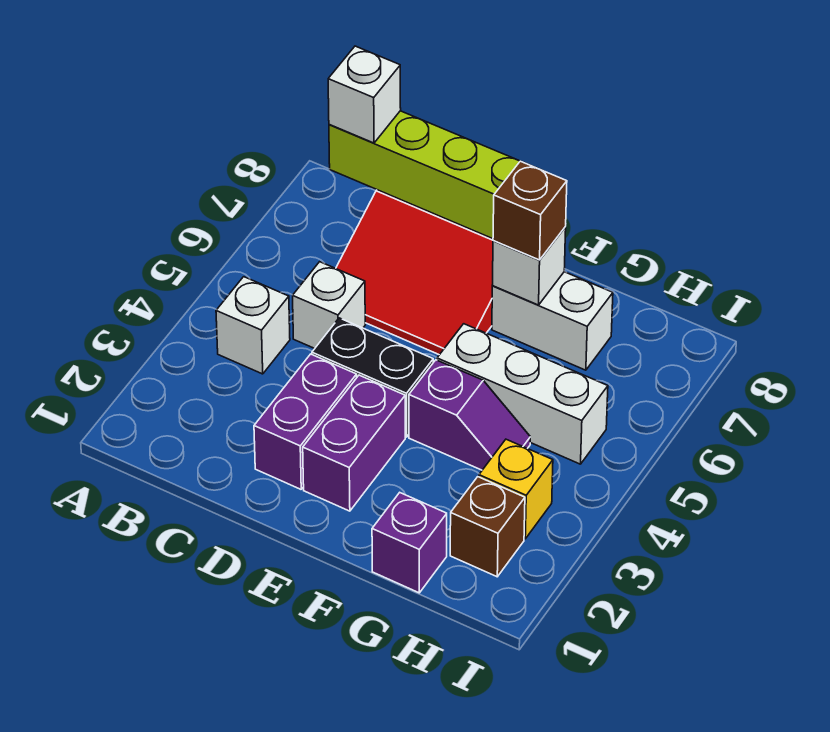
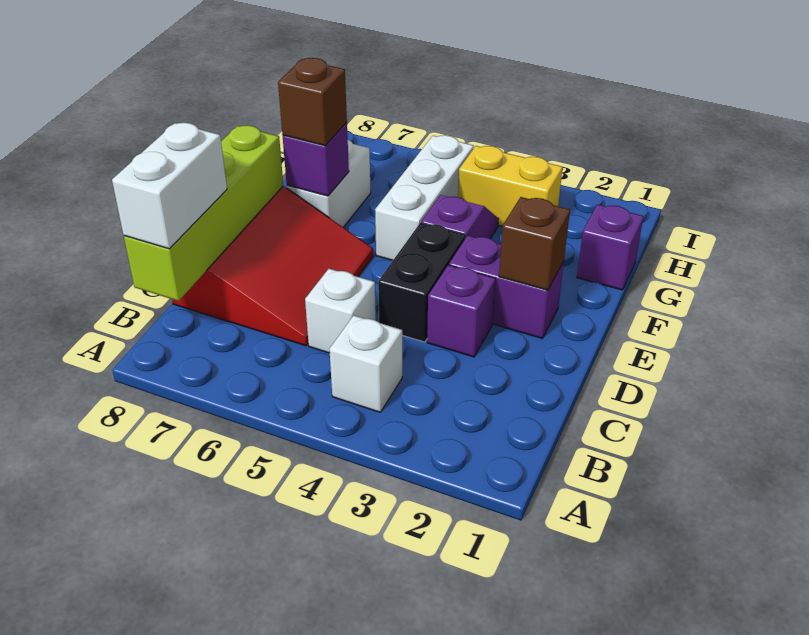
white brick B8 level 3 -> white brick B8:C8 level 3
purple brick D2:D3 level 1 -> purple brick D3 level 1
white brick F7 level 2 -> purple brick F7 level 2
brown brick H2 level 1 -> brown brick E2 level 2
yellow brick H3 level 1 -> yellow brick H3:H4 level 1

